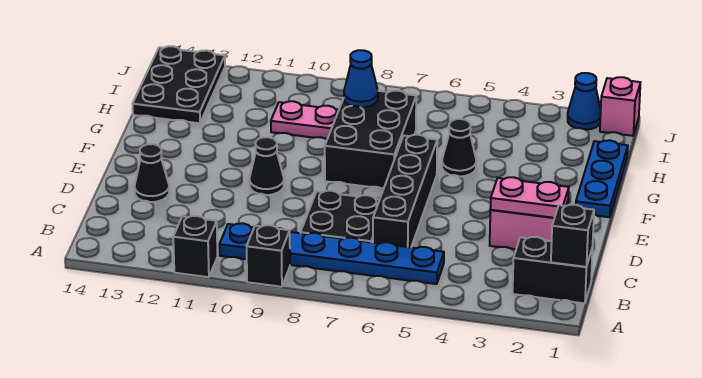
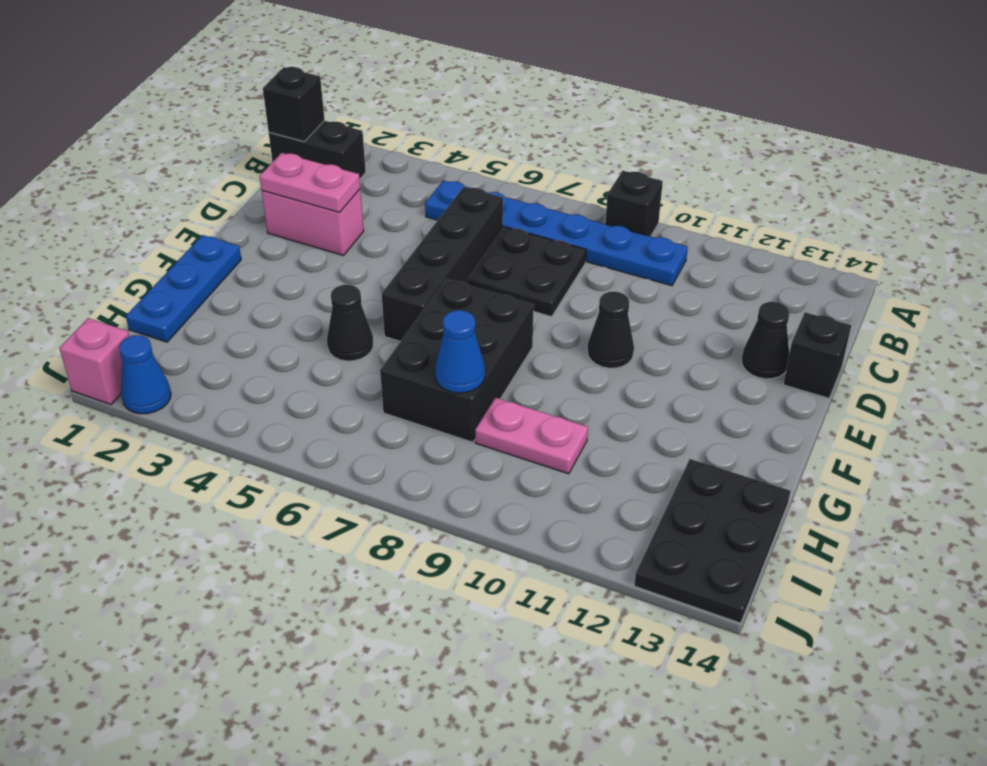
black brick A11 level 1 -> black brick D14 level 1

